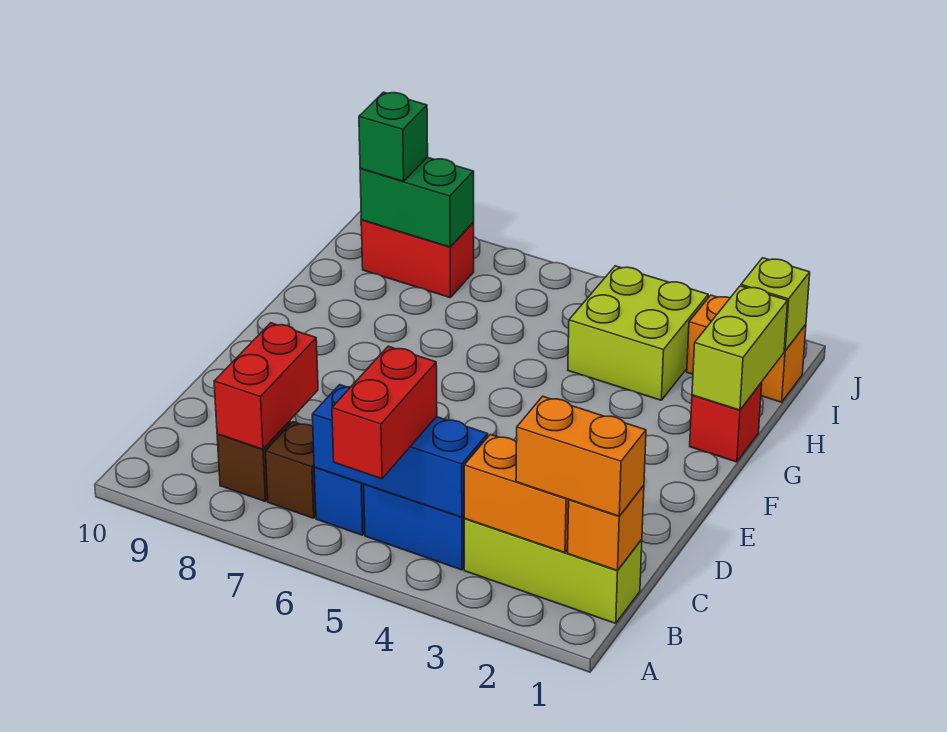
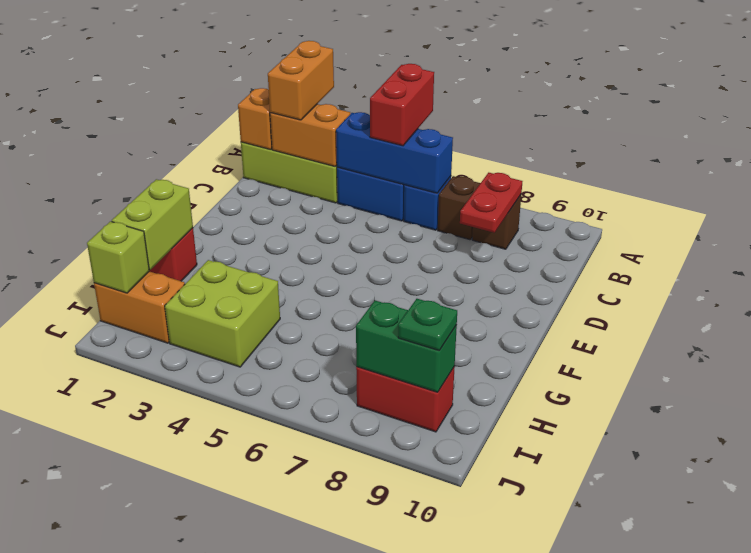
orange brick B1:B2 level 3 -> orange brick A2:B2 level 3
red brick B8:C8 level 2 -> red plate B8:C8 level 2
green brick I9 level 3 -> green plate I9 level 3

